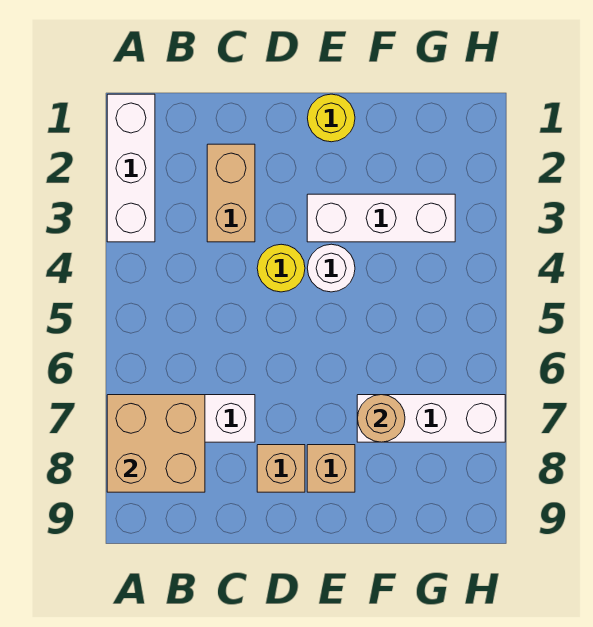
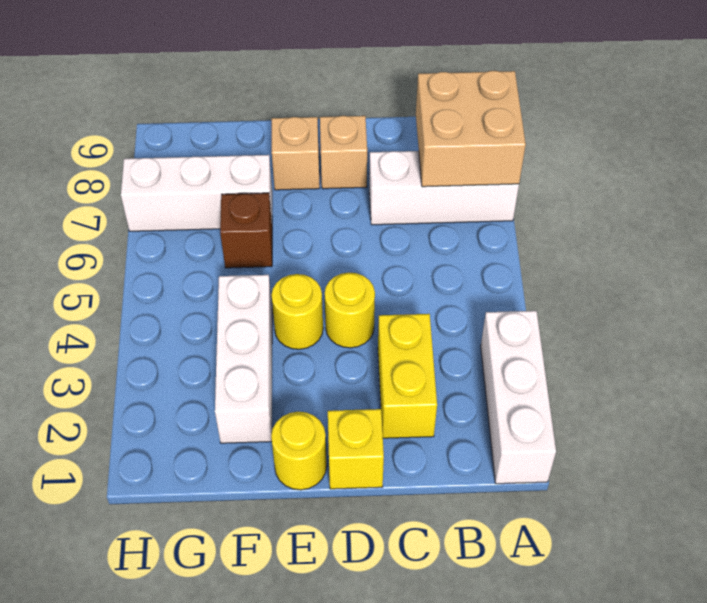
tan brick C2:C3 level 1 -> yellow brick C2:C3 level 1
none -> yellow brick D1 level 1
white brick E3:G3 level 1 -> white brick F2:F4 level 1
white round brick E4 level 1 -> yellow round brick E4 level 1
none -> brown brick F6 level 1
tan round brick F7 level 2 -> none

